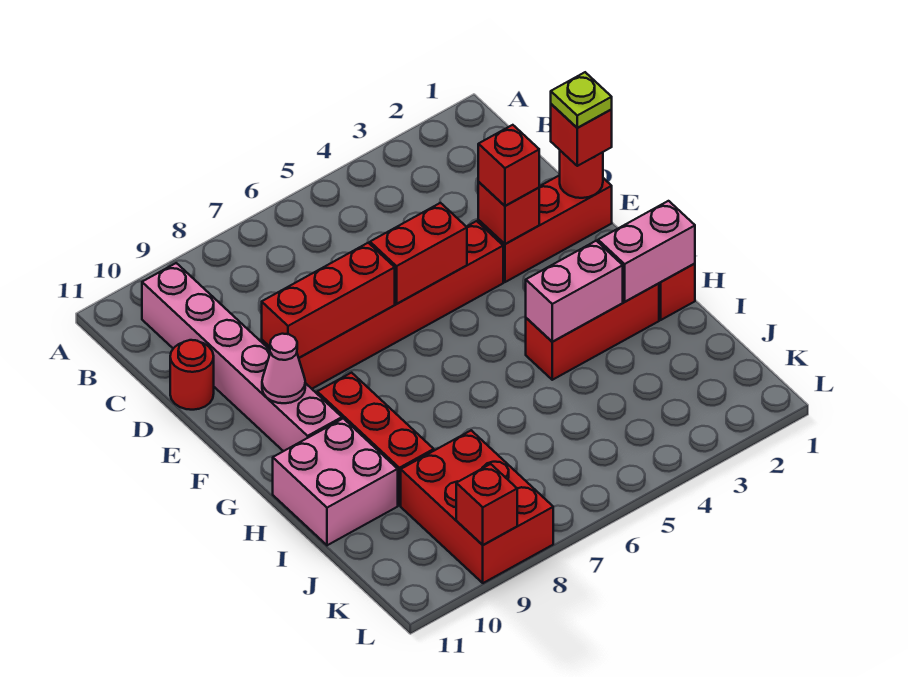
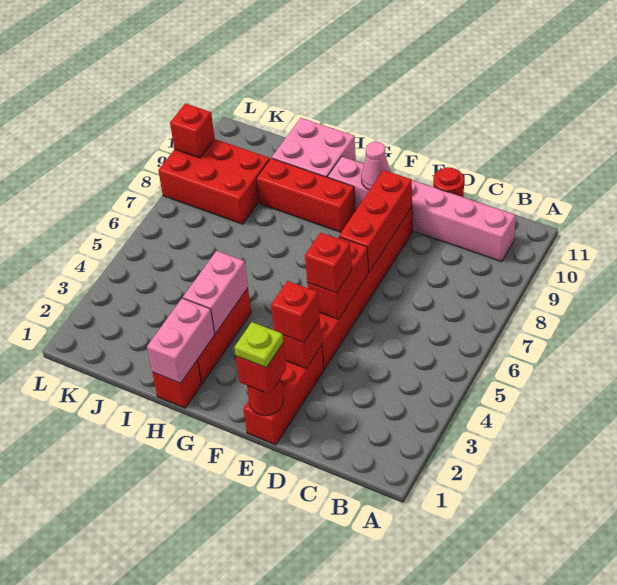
none -> red brick E5 level 3

